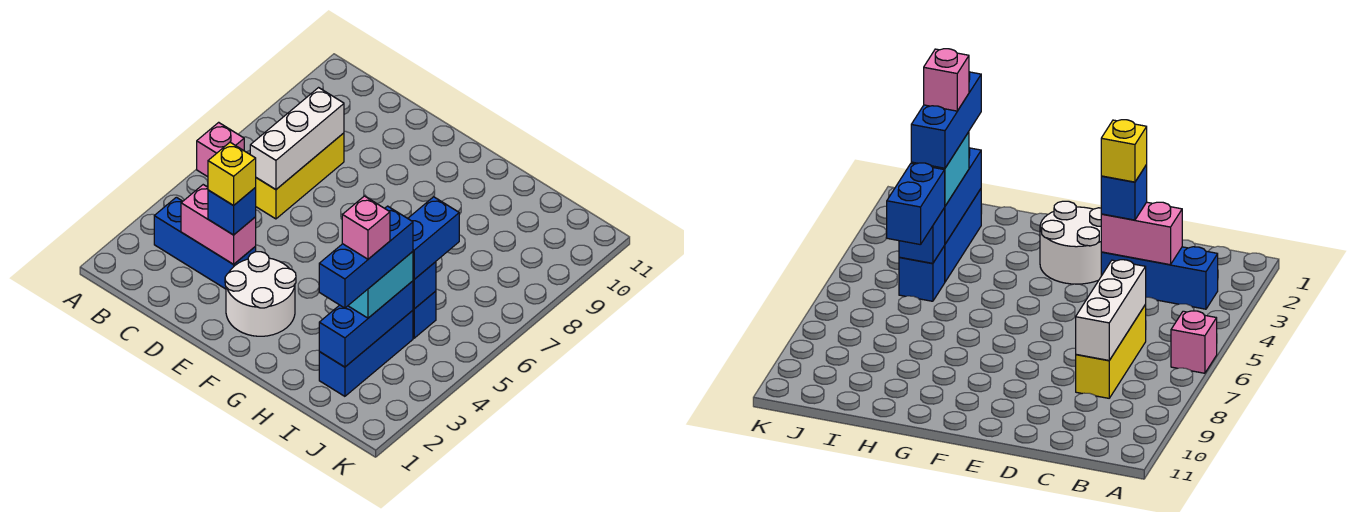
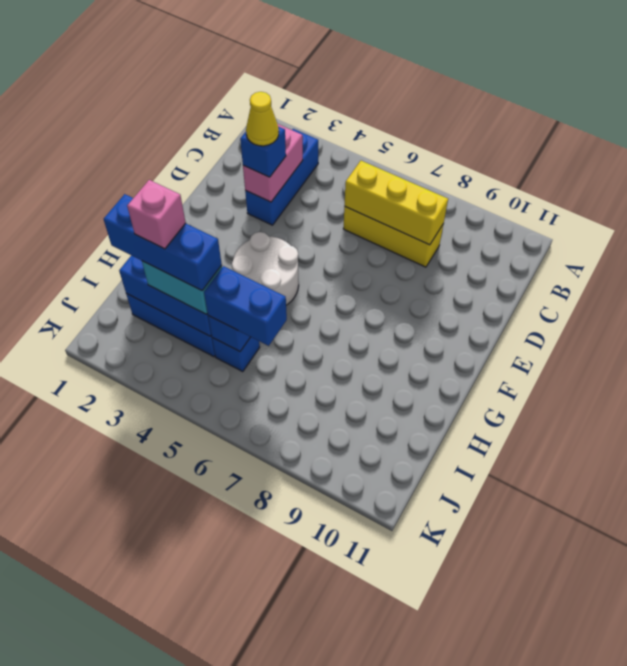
pink brick A6 level 1 -> none
white brick C6:C8 level 2 -> yellow brick C6:C8 level 2
yellow brick D3 level 4 -> yellow cone D3 level 4
white round brick E2:F3 level 1 -> white round brick F4:G5 level 1

